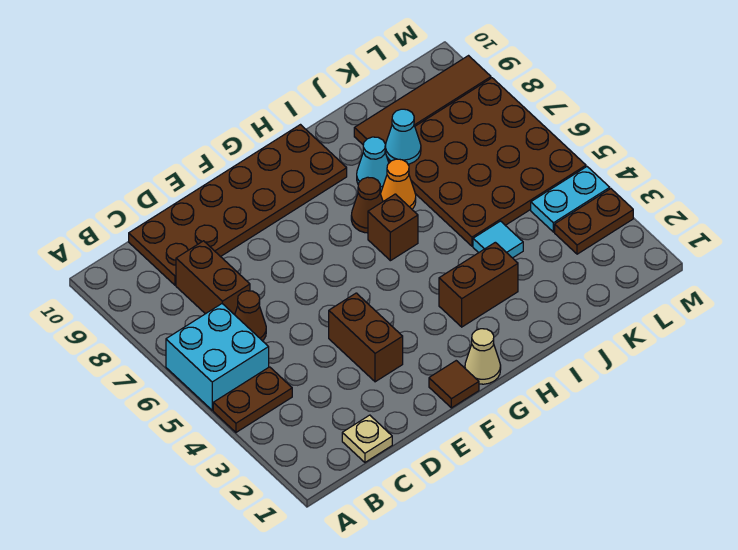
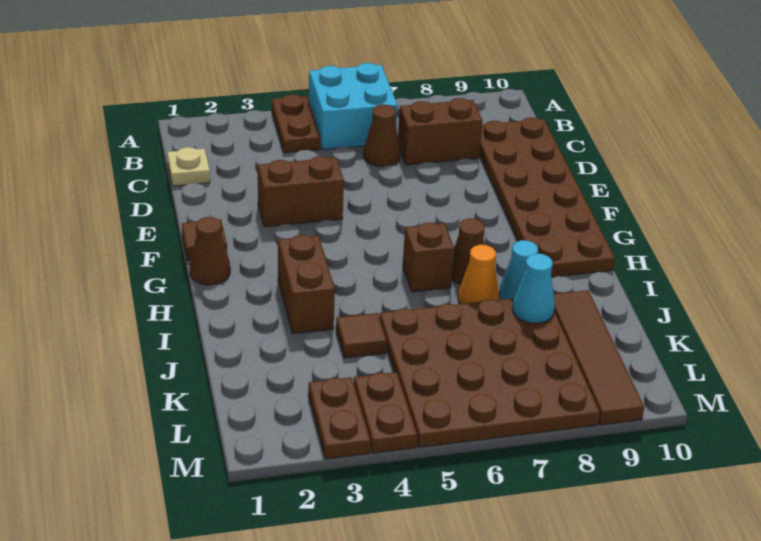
tan cone G1 level 1 -> brown cone G1 level 1
cyan tile J4 level 1 -> brown tile J4 level 1
cyan plate L4:M4 level 1 -> brown plate L4:M4 level 1

